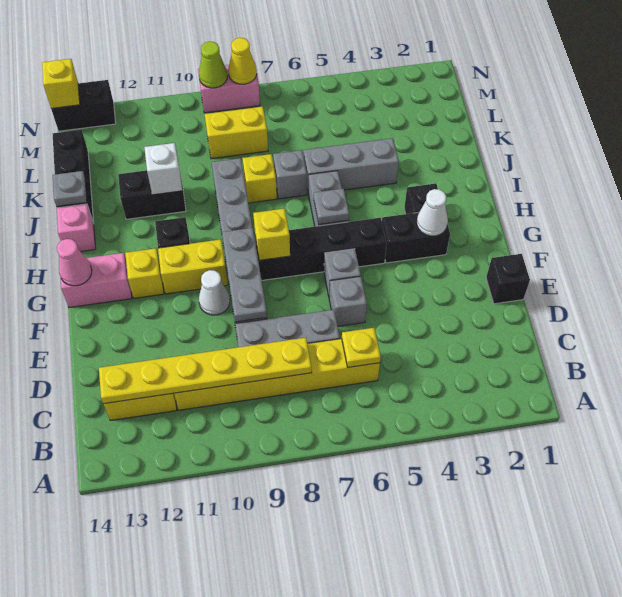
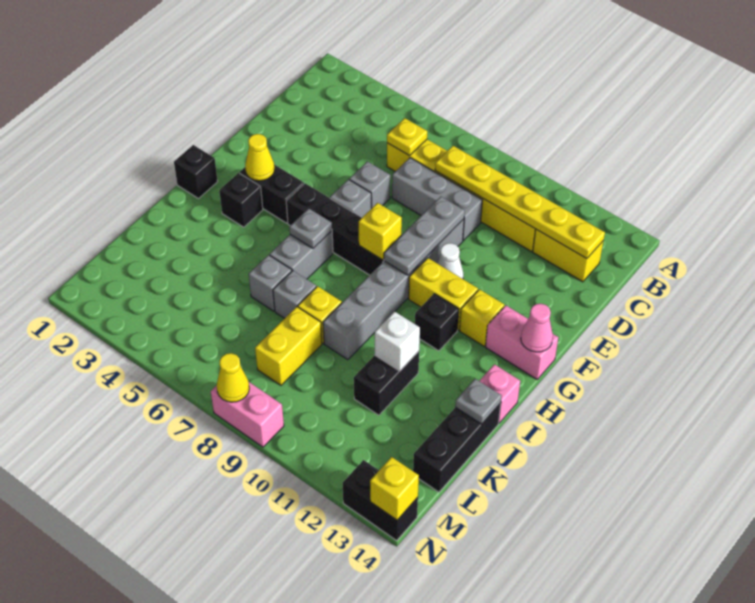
black brick E1 level 1 -> black brick H1 level 1
white cone G3 level 2 -> yellow cone G3 level 2
grey brick J4:J6 level 1 -> grey brick J6 level 1
black brick J11:J12 level 1 -> black brick J11:K11 level 1
yellow brick L8:L9 level 1 -> yellow brick K8:L8 level 1
lime cone N9 level 2 -> none

